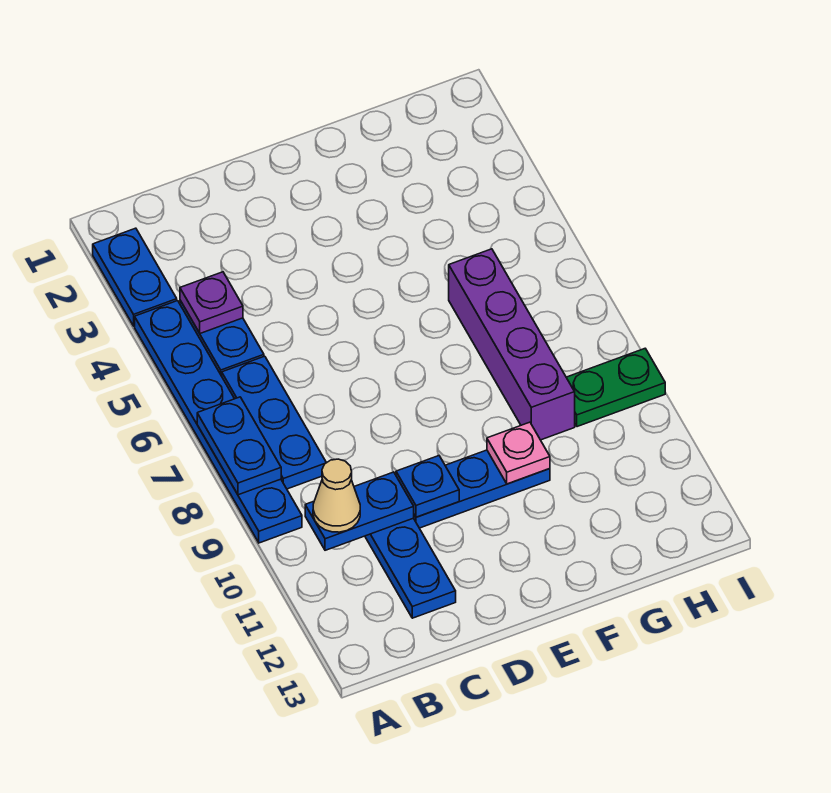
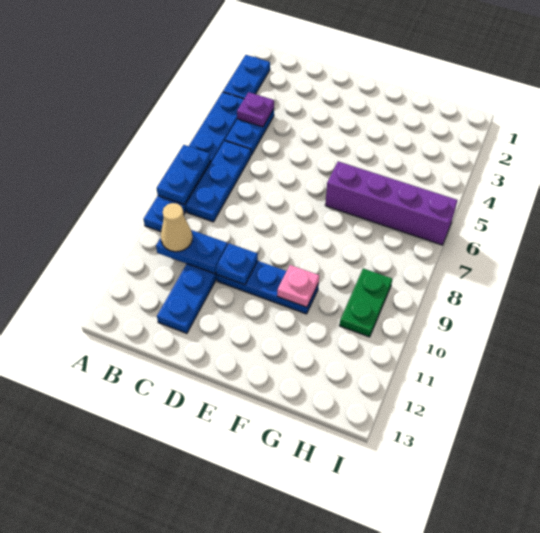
purple brick G6:G9 level 1 -> purple brick F6:I6 level 1
green plate H9:I9 level 1 -> green plate H9:H10 level 1

